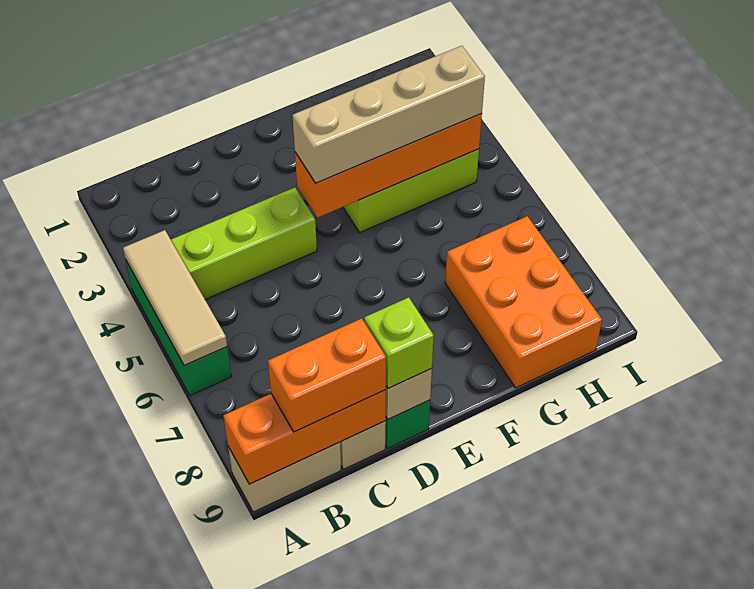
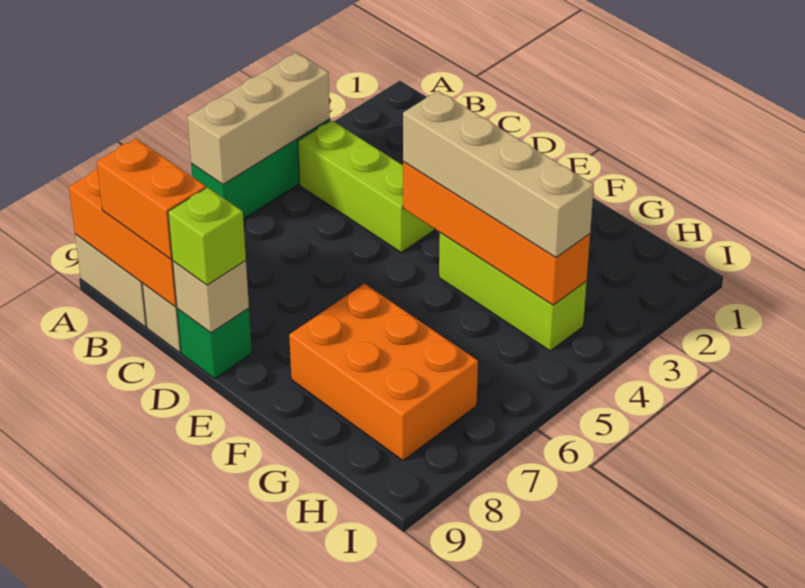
tan tile A4:A6 level 2 -> tan brick A4:A6 level 2
orange brick G7:H9 level 1 -> orange brick F7:H8 level 1

